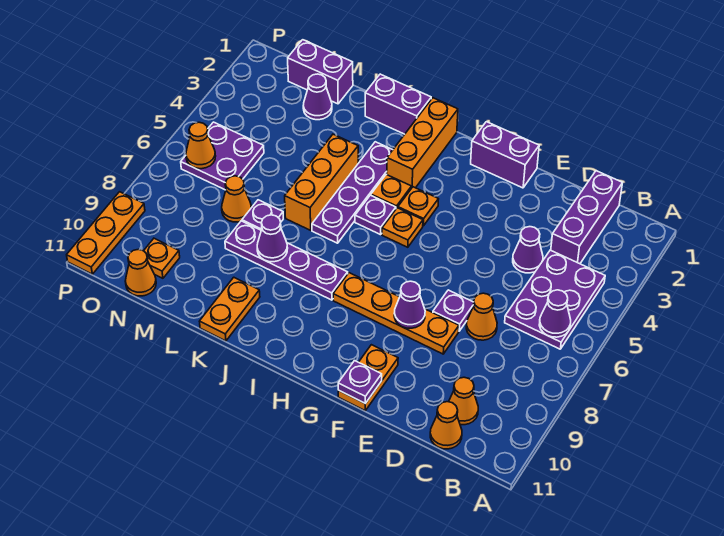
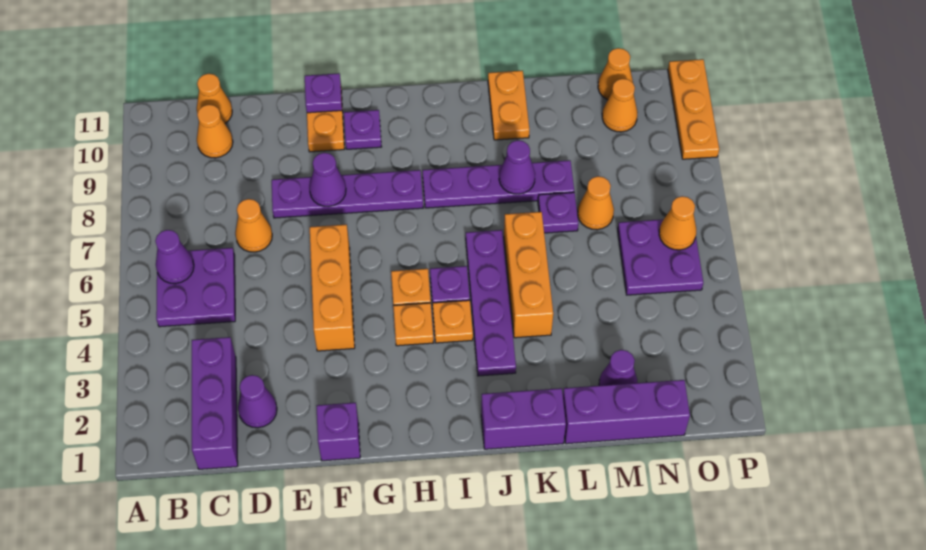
purple plate B4:C6 level 1 -> purple plate B5:C6 level 1
purple cone D4 level 1 -> purple cone D2 level 1
purple plate E7 level 1 -> purple plate G10 level 1
orange plate E8:H8 level 1 -> purple plate E8:H8 level 1
purple brick F1:G1 level 1 -> purple brick F1 level 1
orange brick I1:I3 level 1 -> orange brick F4:F6 level 1
purple brick M1:N1 level 1 -> purple brick L1:N1 level 1
orange plate N10 level 1 -> orange cone N10 level 1

